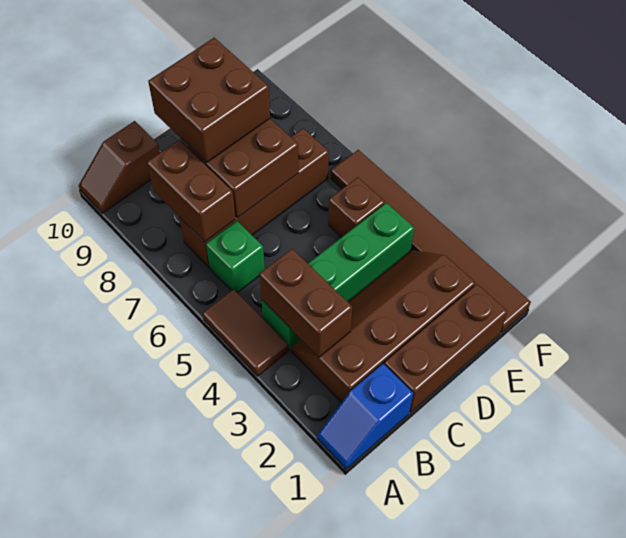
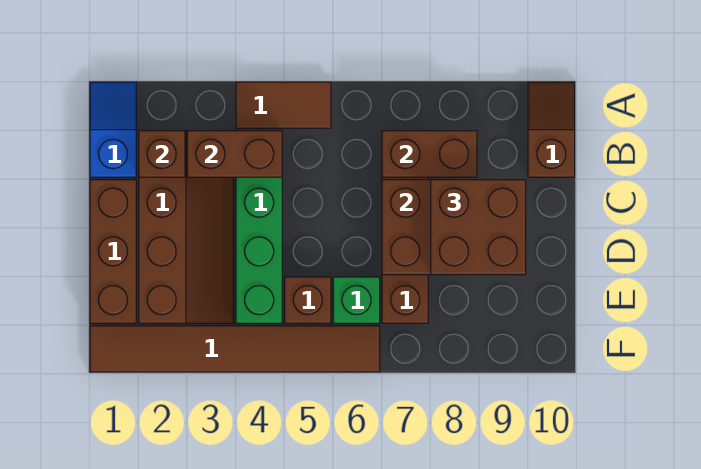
none -> brown brick B2 level 2
green brick B6 level 1 -> green brick E6 level 1

